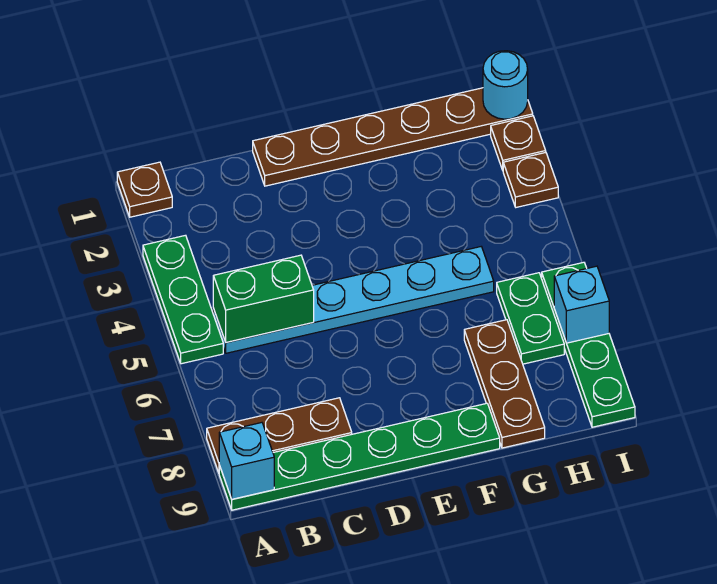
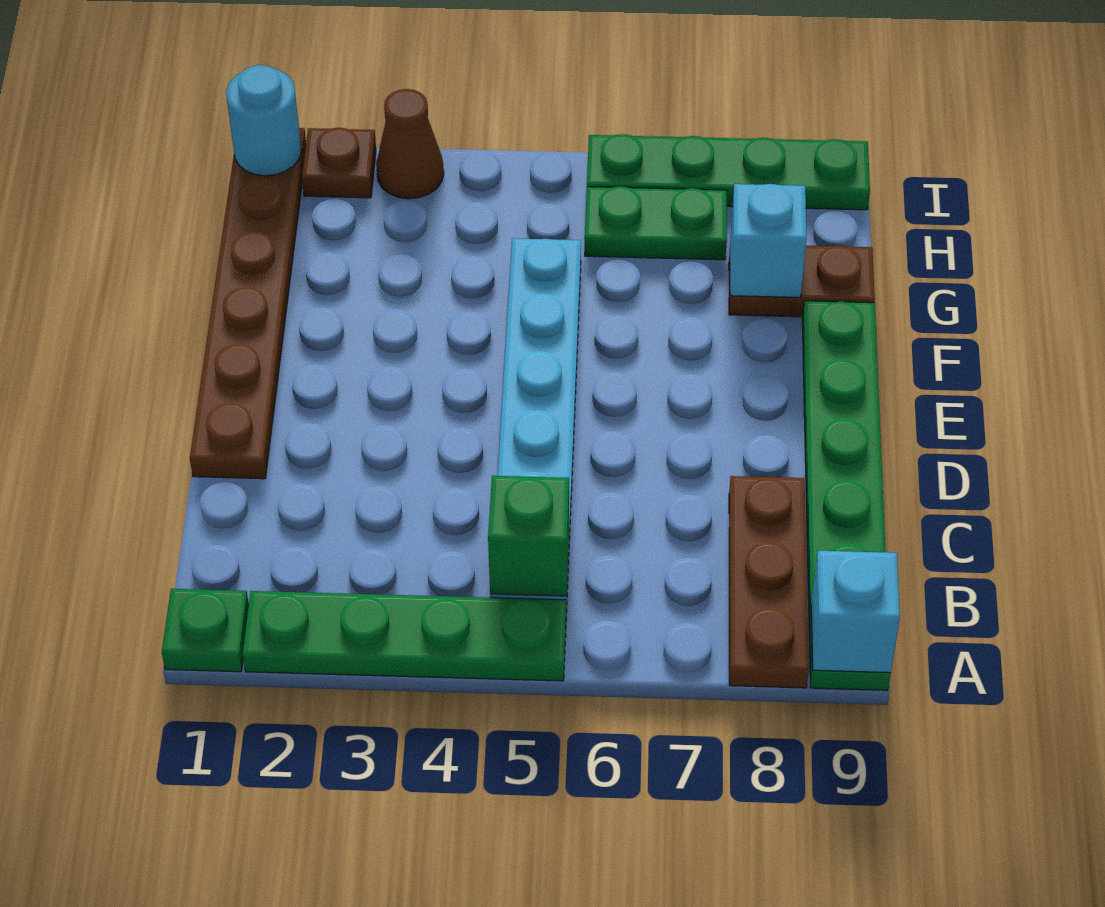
brown plate A1 level 1 -> green plate A1 level 1
green plate A3:A5 level 1 -> green plate A2:A5 level 1
green brick B5:C5 level 2 -> green brick B5 level 2
brown plate G7:G9 level 1 -> brown plate G8:G9 level 1
brown plate I3 level 1 -> brown cone I3 level 1
cyan brick I7 level 2 -> cyan brick G8 level 2

